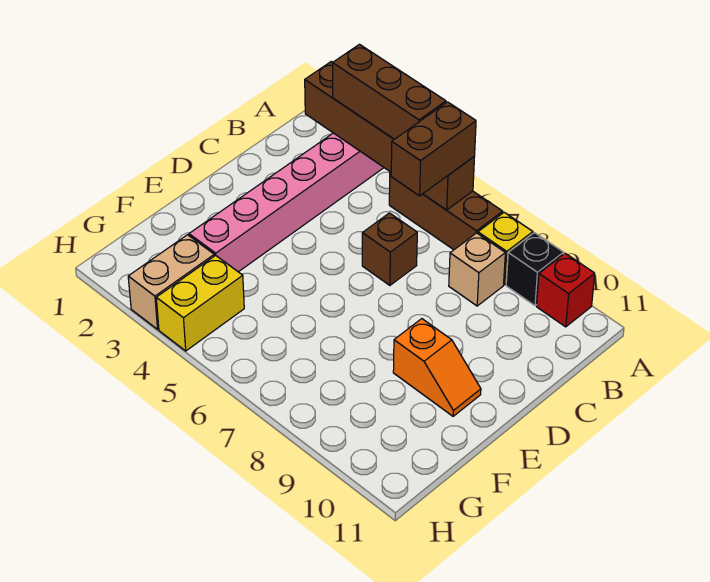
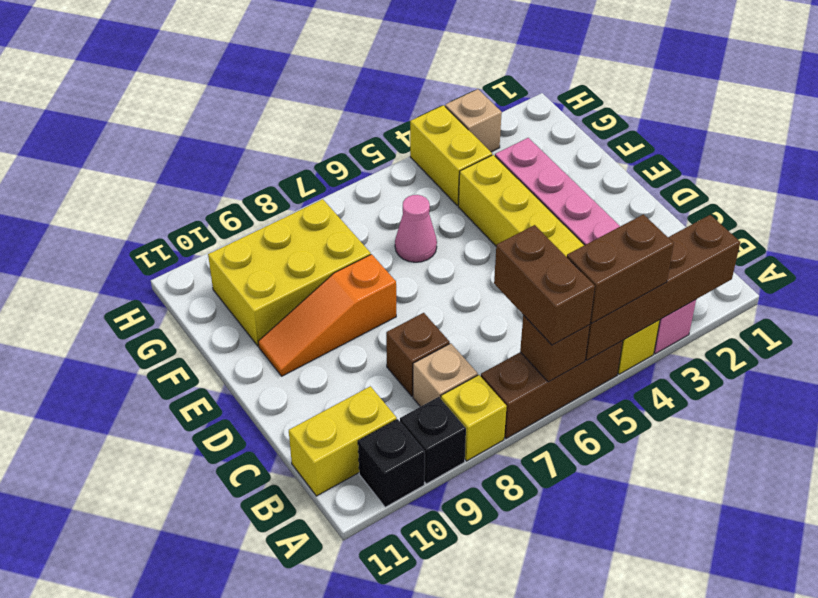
brown brick A3:A5 level 3 -> brown brick A4:A5 level 3
none -> yellow brick A4:F4 level 1
red brick A10 level 1 -> black brick A10 level 1
none -> yellow brick B10:B11 level 1
brown brick C6 level 1 -> brown brick C8 level 1
orange slope E9:E10 level 1 top 9 -> orange slope E8:E10 level 1 top 8
none -> pink cone F6 level 1
none -> yellow brick F8:G10 level 1
tan brick G3:H3 level 1 -> tan brick H3 level 1

